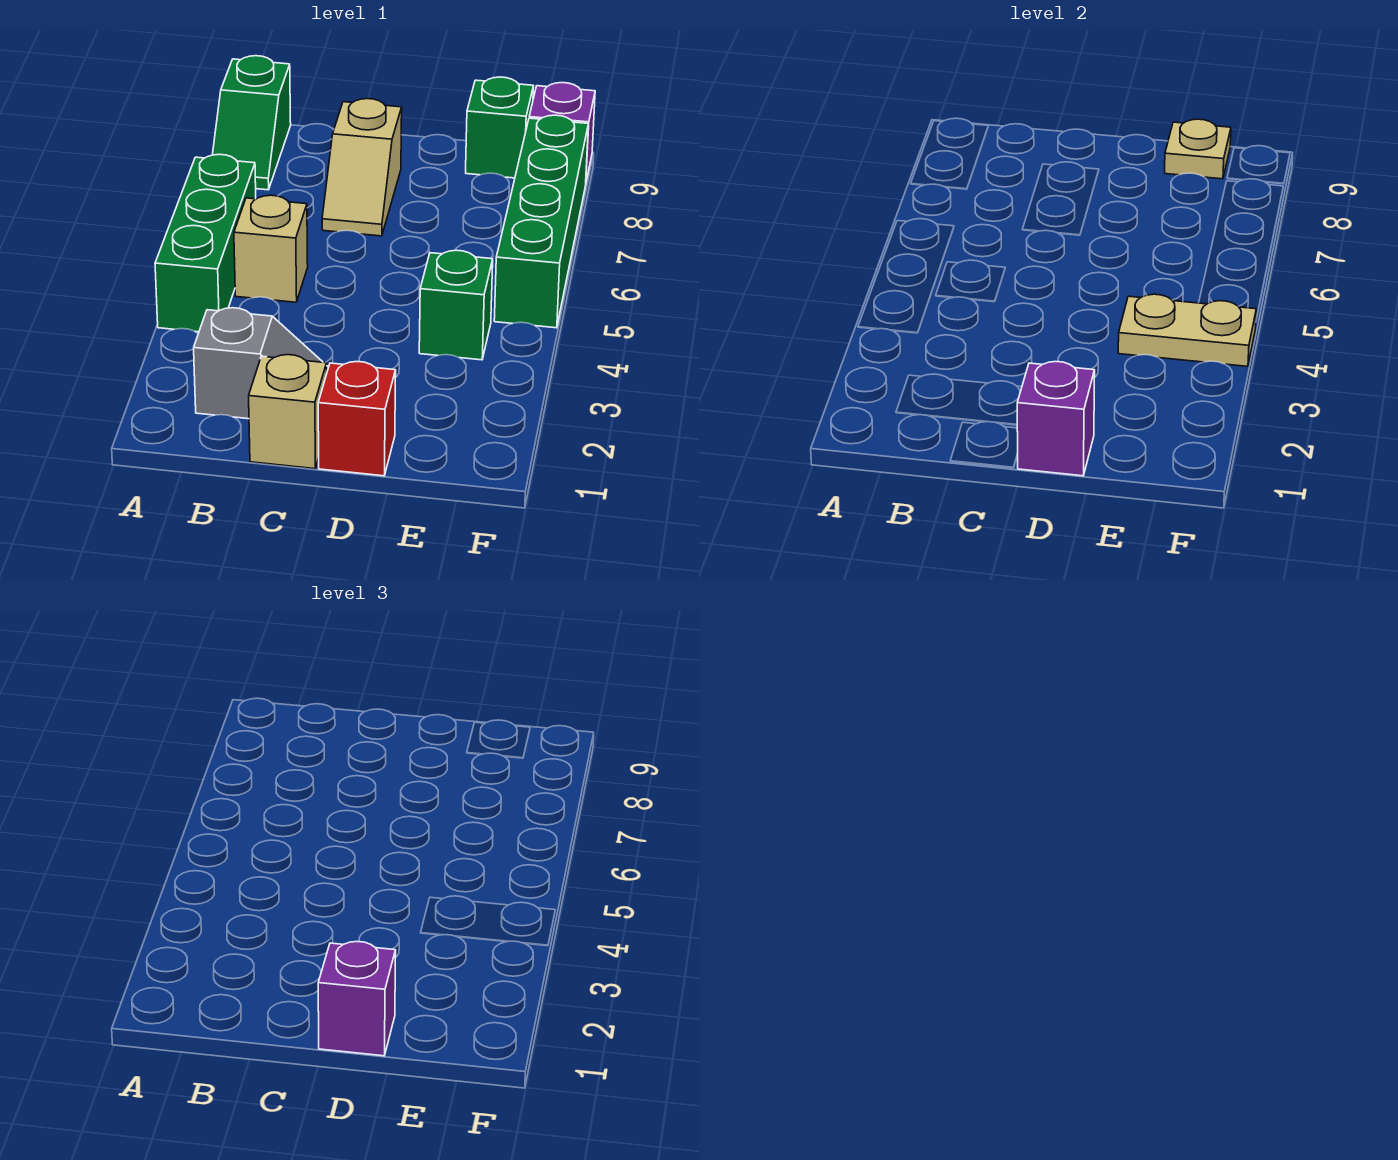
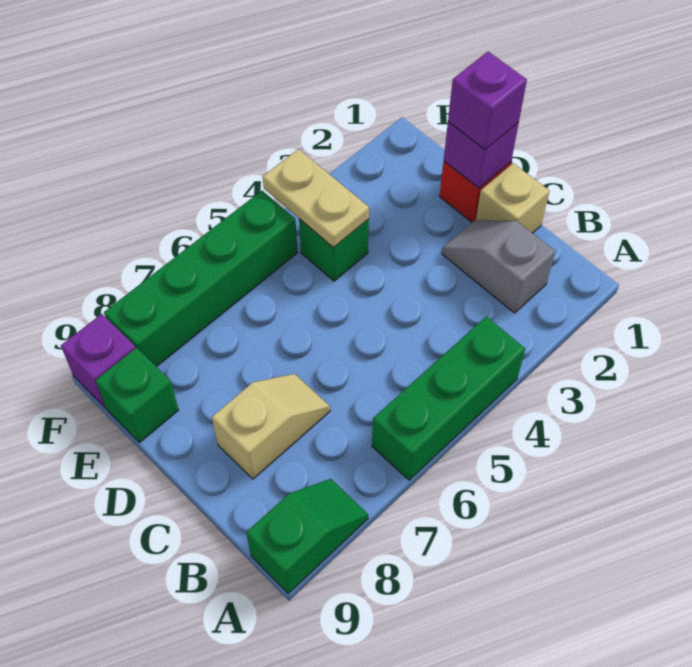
tan brick B5 level 1 -> none
tan plate E9 level 2 -> none

